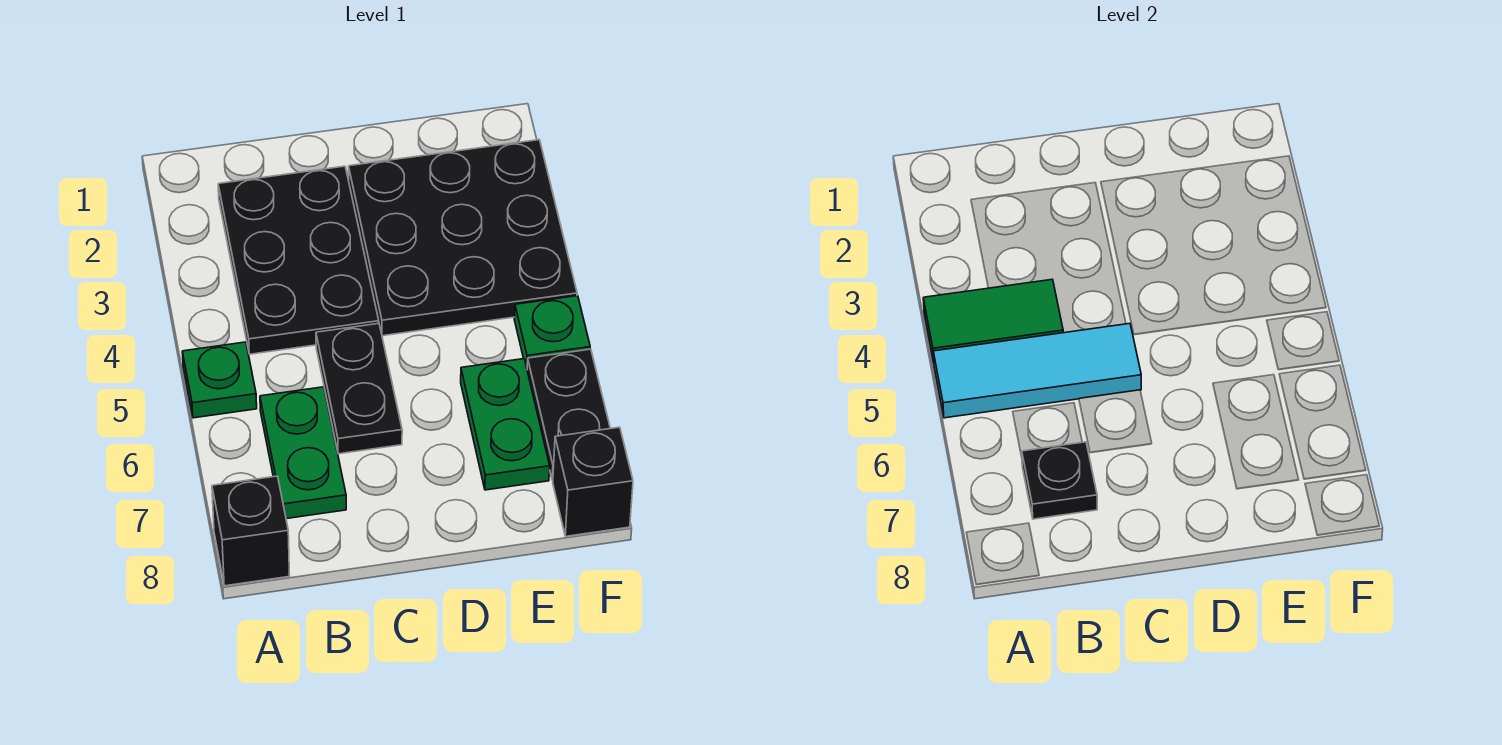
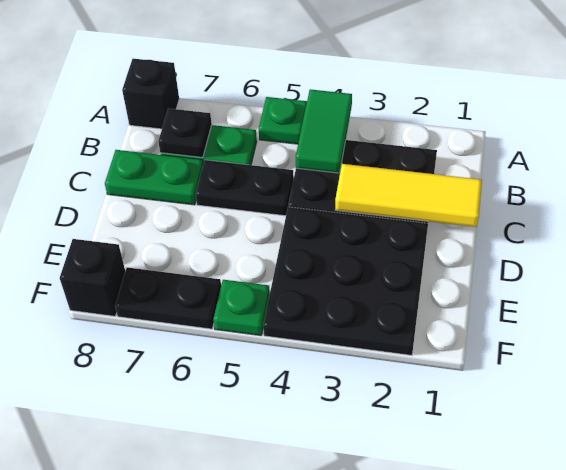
cyan tile A5:C5 level 2 -> none
none -> yellow tile C1:C3 level 2
green plate E6:E7 level 1 -> green plate C7:C8 level 1

